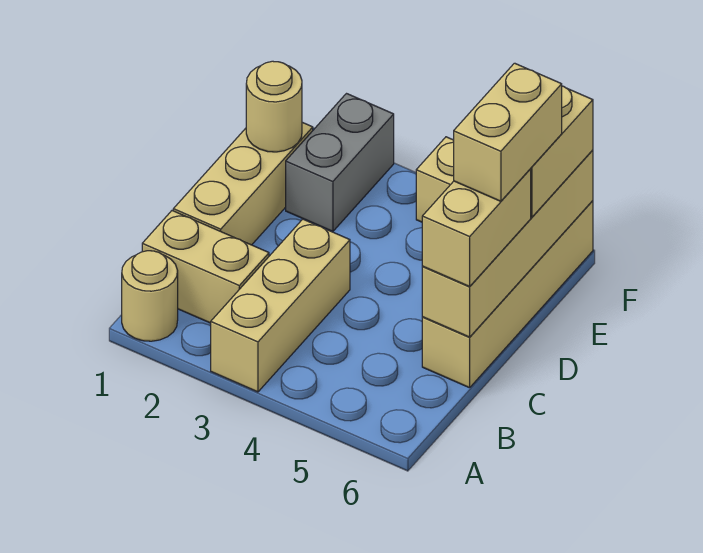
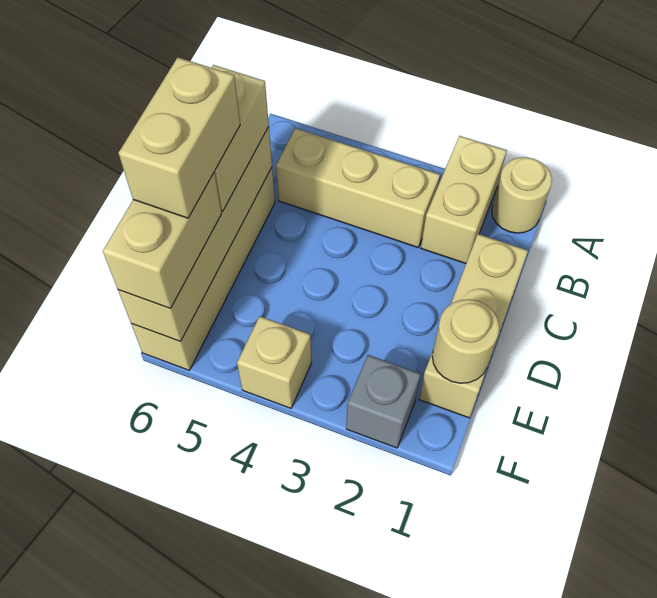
tan brick A3:C3 level 1 -> tan brick B3:B5 level 1
tan brick B1:B2 level 1 -> tan brick A2:B2 level 1
grey brick E2:F2 level 1 -> grey brick F2 level 1

